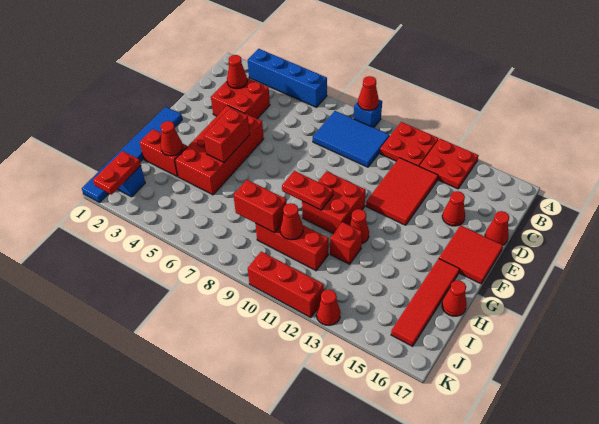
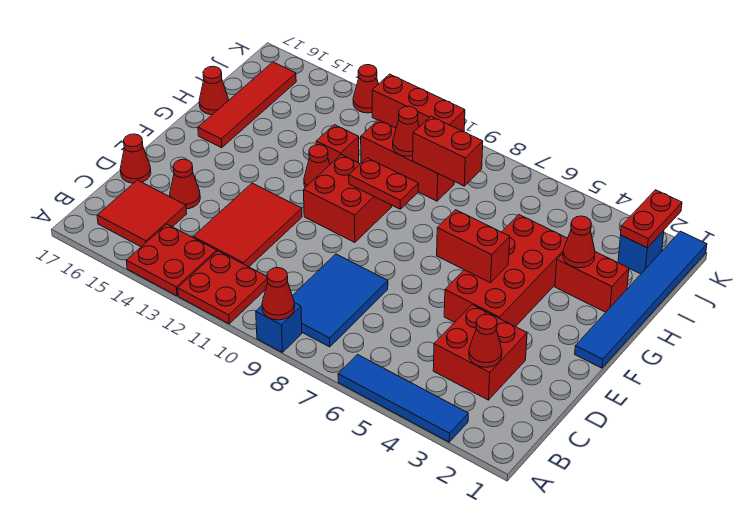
blue brick A3:A6 level 1 -> blue tile A3:A6 level 1
blue tile B8:C10 level 1 -> blue tile B8:D9 level 1
red tile E16:F17 level 1 -> red tile B15:C16 level 1
red brick F5:G5 level 2 -> red brick F5:F6 level 2

